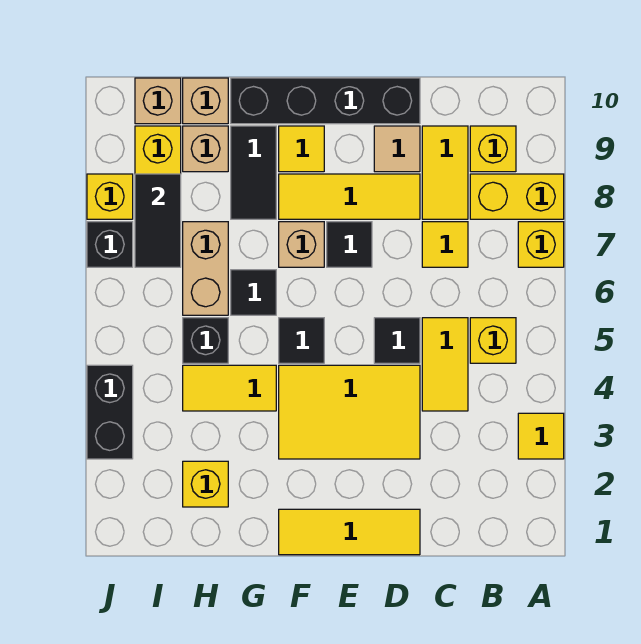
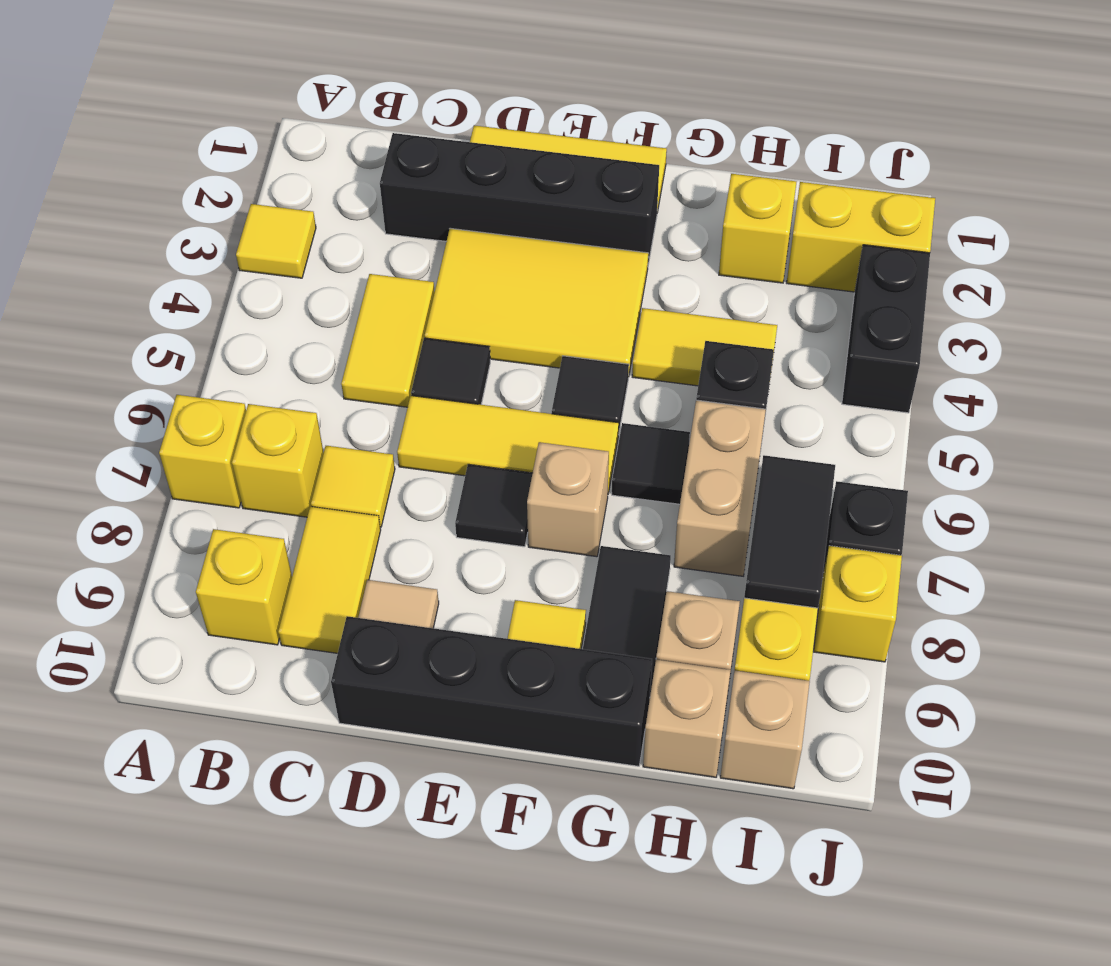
yellow brick A8:B8 level 1 -> yellow brick I2:J2 level 1
yellow brick B5 level 1 -> yellow brick B7 level 1
none -> black brick C2:F2 level 1
yellow tile D8:F8 level 1 -> yellow tile D6:F6 level 1

